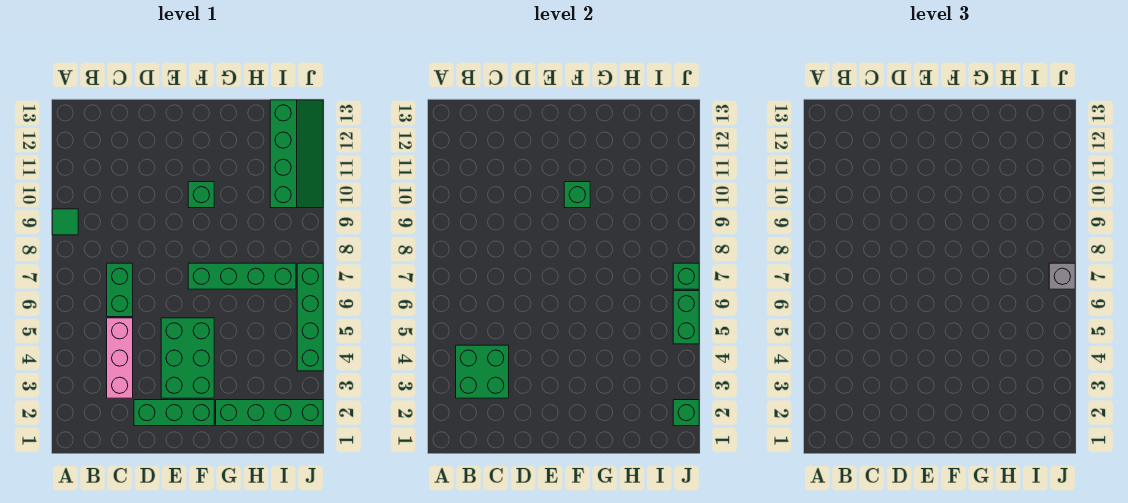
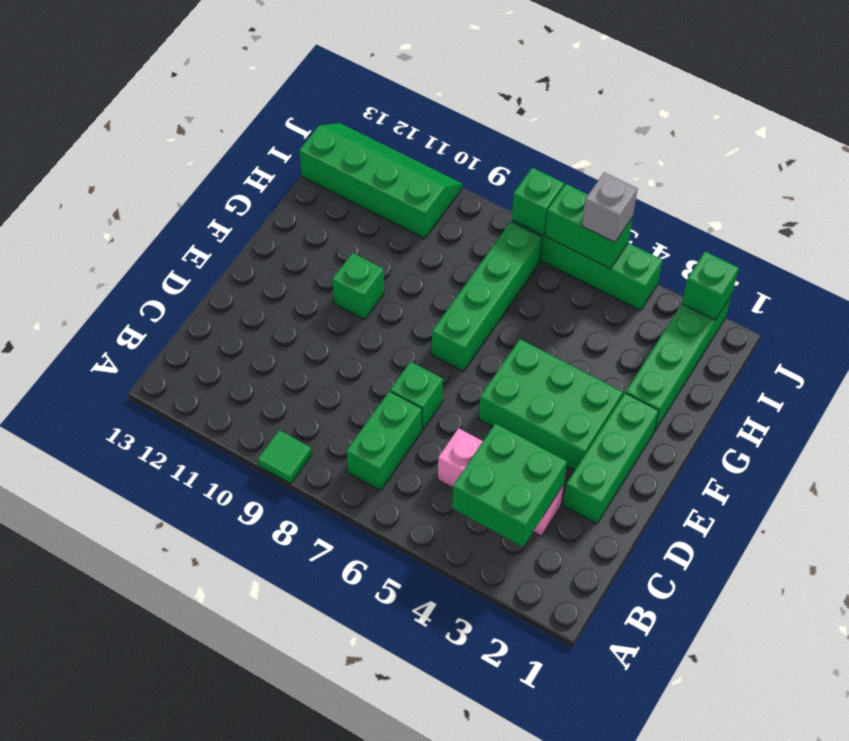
green brick C6:C7 level 1 -> green brick B7:C7 level 1
green brick F10 level 2 -> green brick D7 level 1
grey brick J7 level 3 -> grey brick J5 level 3

